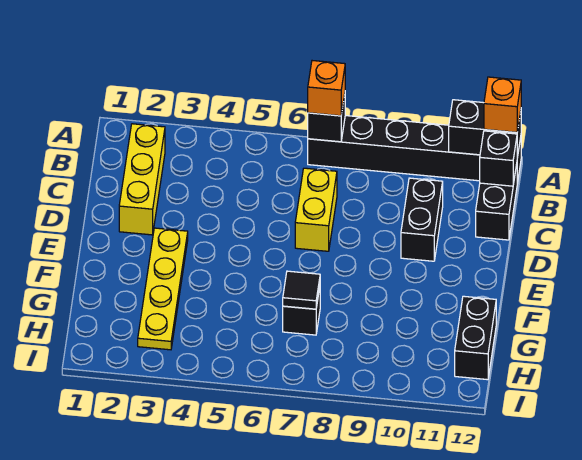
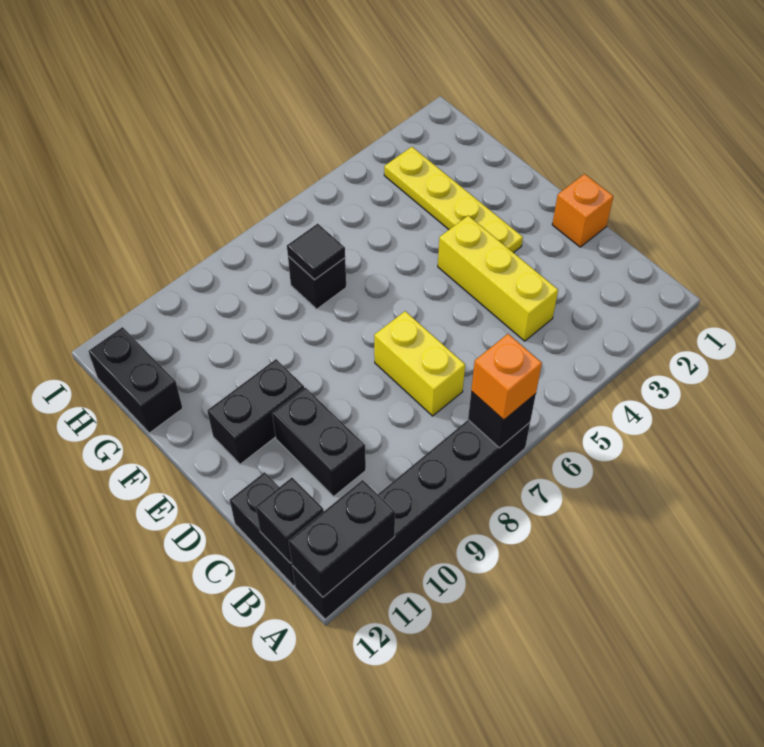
orange brick A12 level 3 -> orange brick D1 level 1
yellow brick B2:D2 level 1 -> yellow brick C4:E4 level 1
none -> black brick E10:E11 level 1

